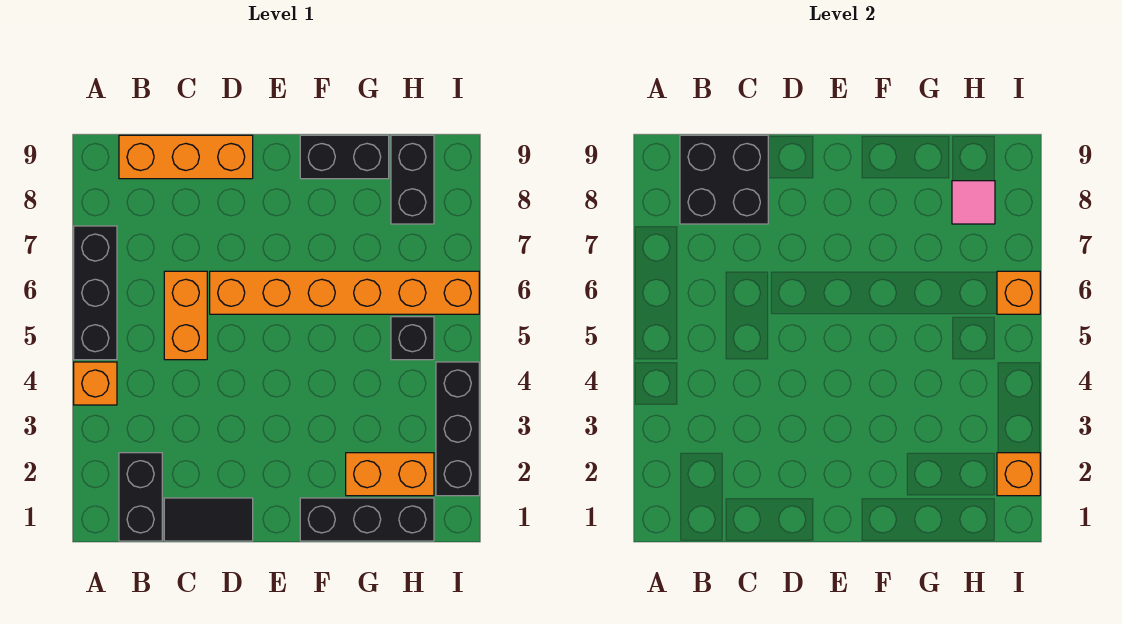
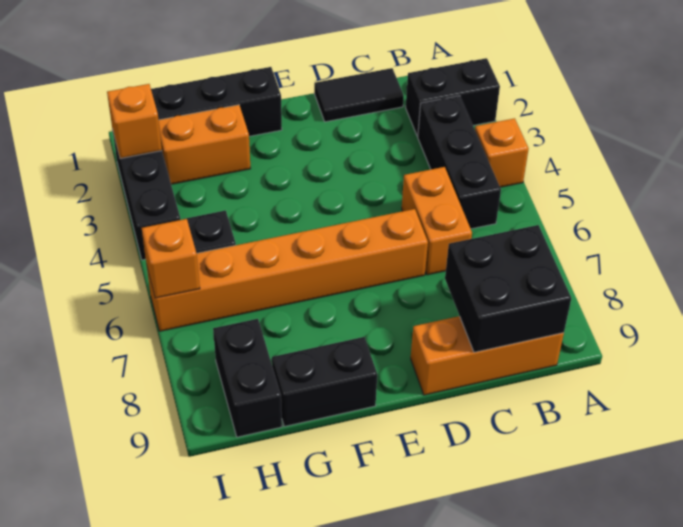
black brick A5:A7 level 1 -> black brick B3:B5 level 1
black brick B1:B2 level 1 -> black brick A2:B2 level 1
pink tile H8 level 2 -> none

